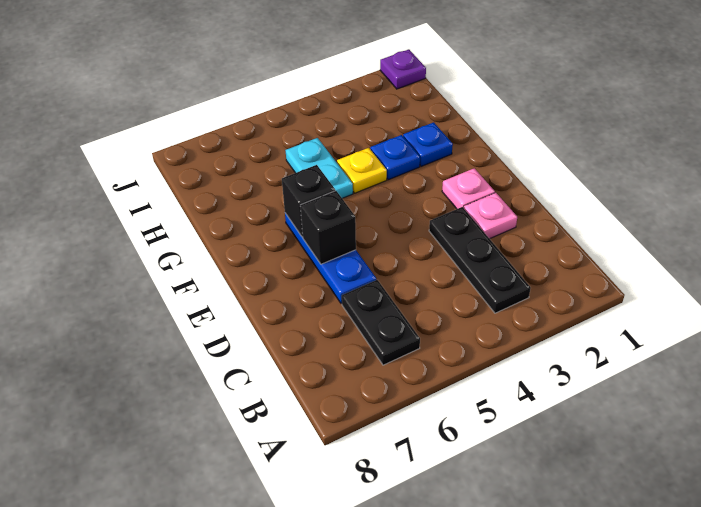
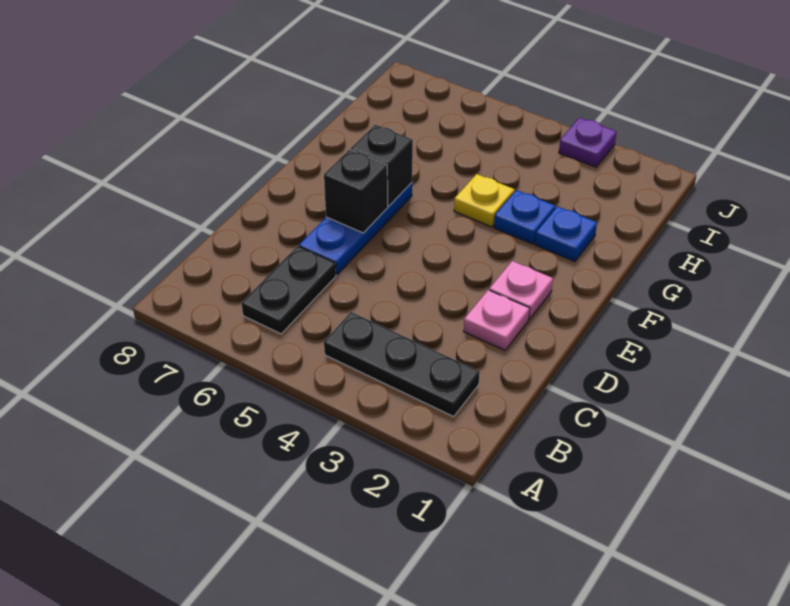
black plate B3:D3 level 1 -> black plate B2:B4 level 1
cyan plate G5:H5 level 1 -> none
purple plate J1 level 1 -> purple plate J3 level 1

